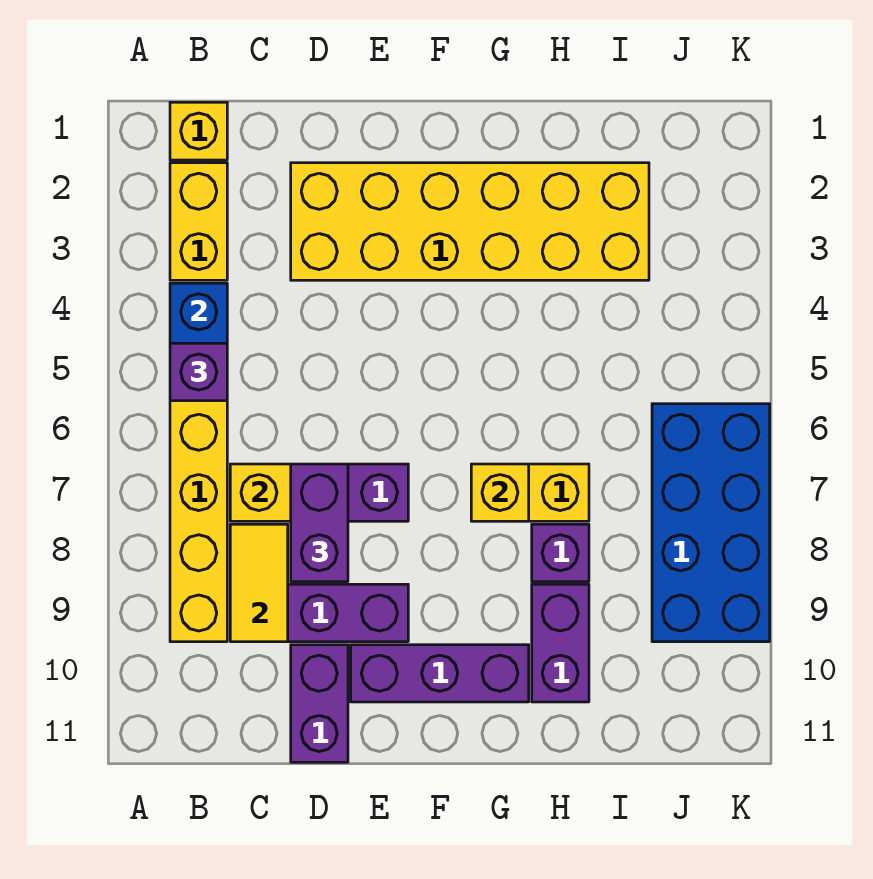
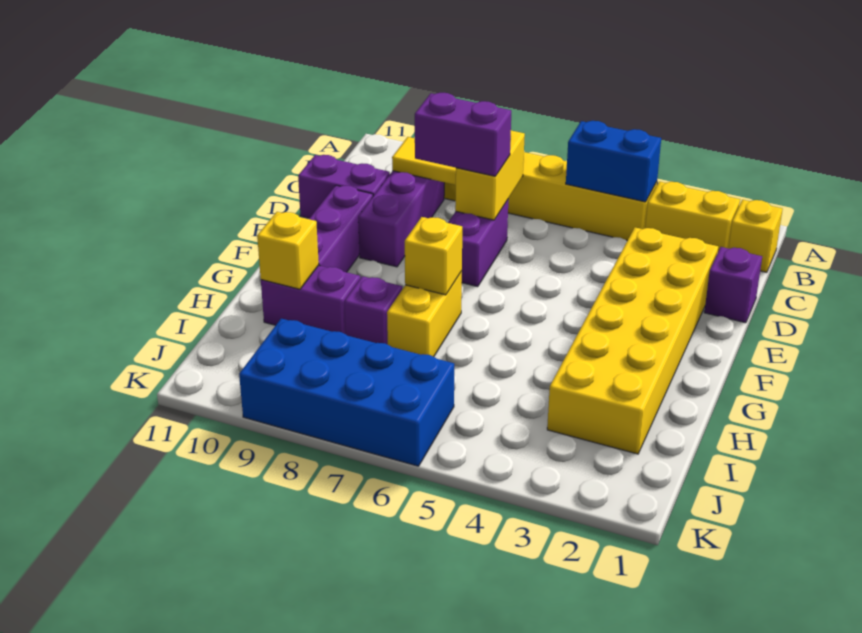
purple brick B5 level 3 -> purple brick D1 level 1
none -> yellow brick H10 level 2

